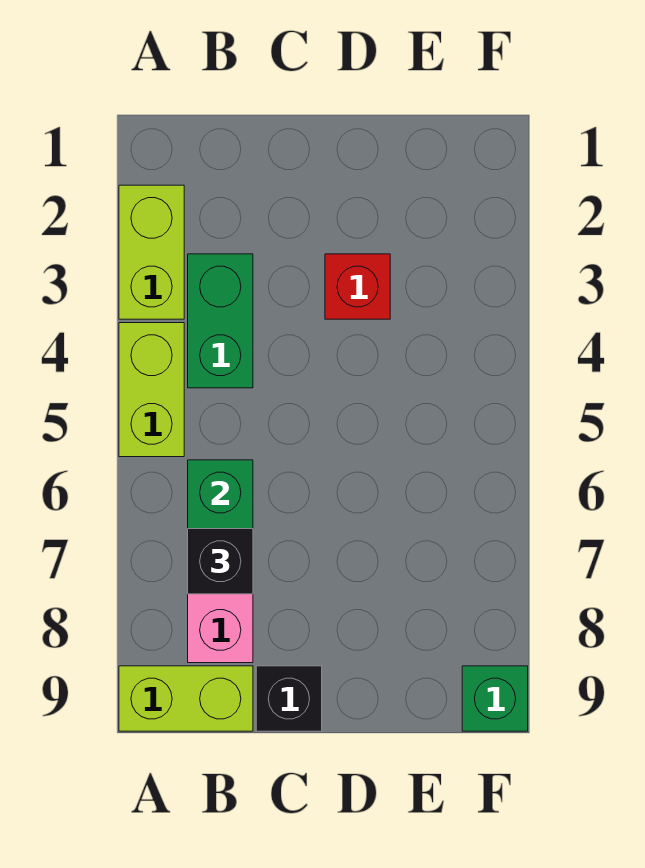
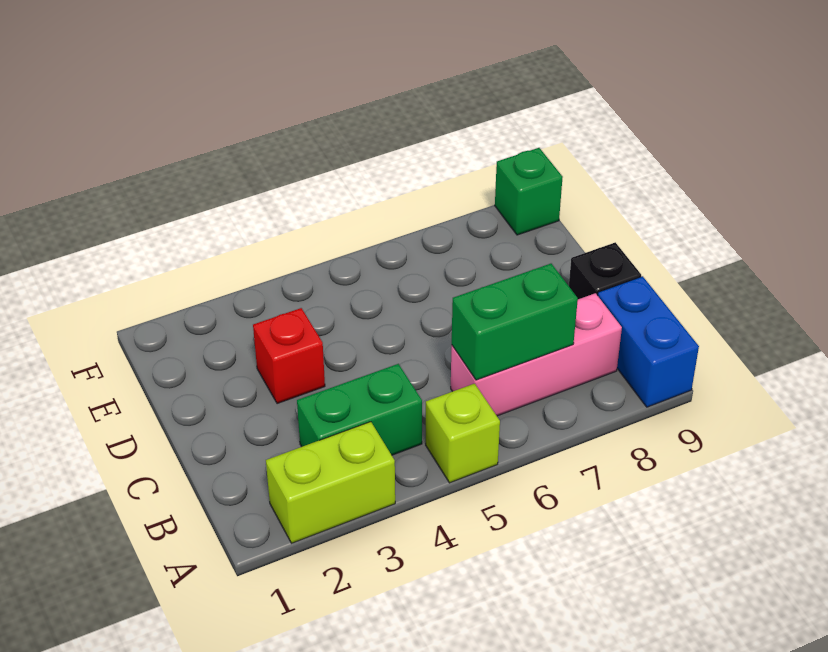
lime brick A4:A5 level 1 -> lime brick A5 level 1
lime brick A9:B9 level 1 -> blue brick A9:B9 level 1
black brick B7 level 3 -> none

